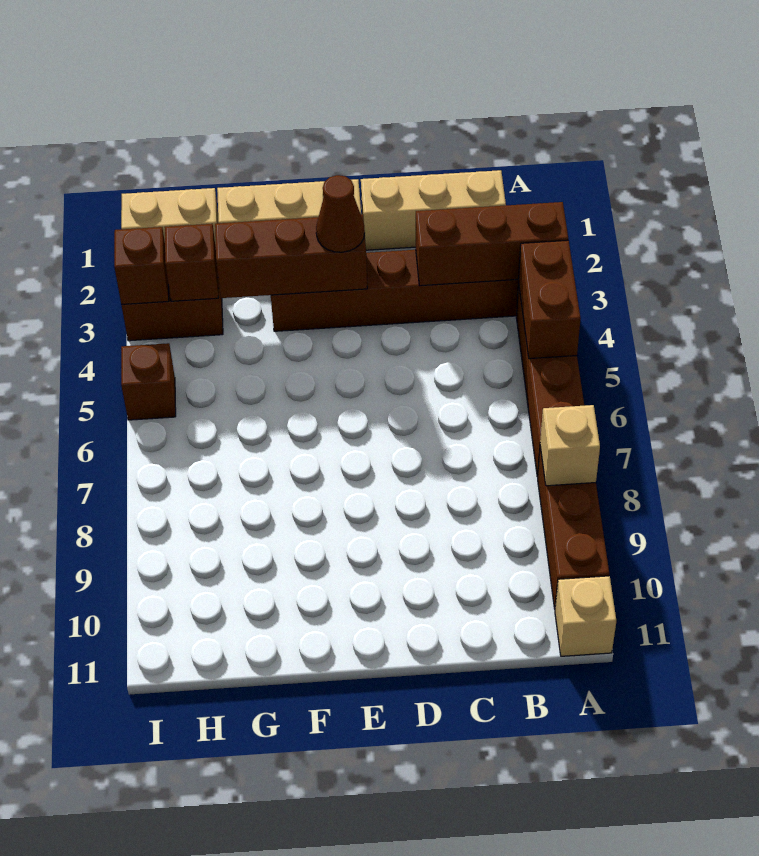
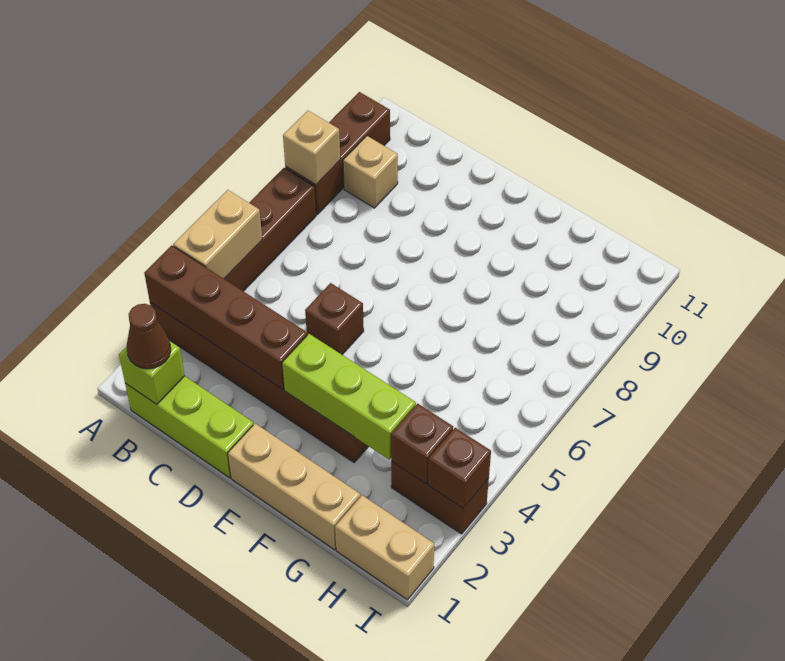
brown brick A3:C3 level 2 -> brown brick A3:D3 level 2
brown brick A4:A5 level 2 -> tan brick A4:A5 level 2
tan brick A11 level 1 -> tan brick B9 level 1
tan brick B1:D1 level 1 -> lime brick B1:D1 level 1
none -> lime brick B1 level 2
brown brick E3:G3 level 2 -> lime brick E3:G3 level 2
brown cone E3 level 3 -> brown cone B1 level 3
brown brick I5 level 1 -> brown brick D5 level 1

